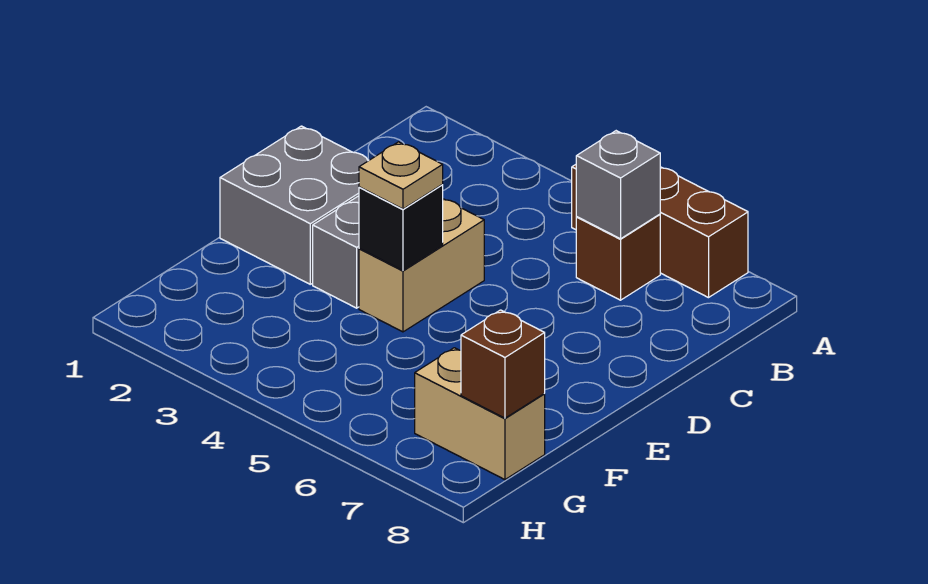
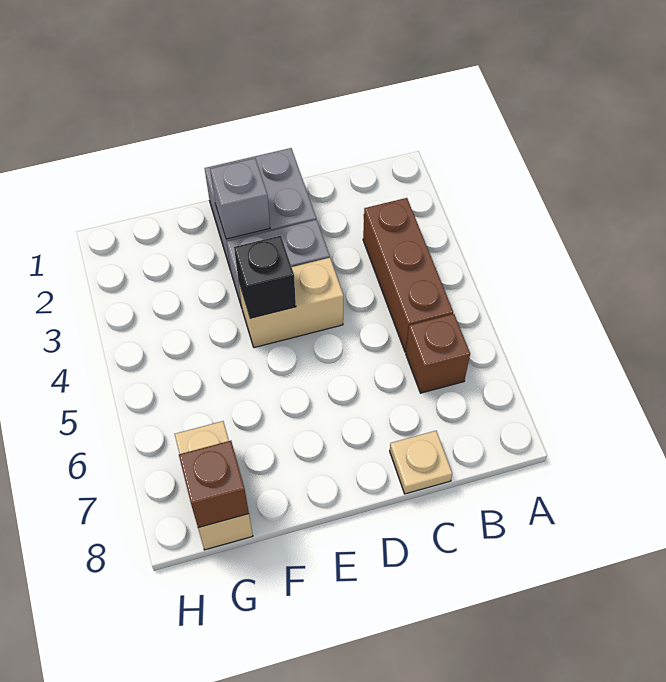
brown brick A5:A7 level 1 -> brown brick B3:B5 level 1
grey brick B6 level 2 -> grey brick E2 level 2
tan plate E4 level 3 -> tan plate C8 level 1

